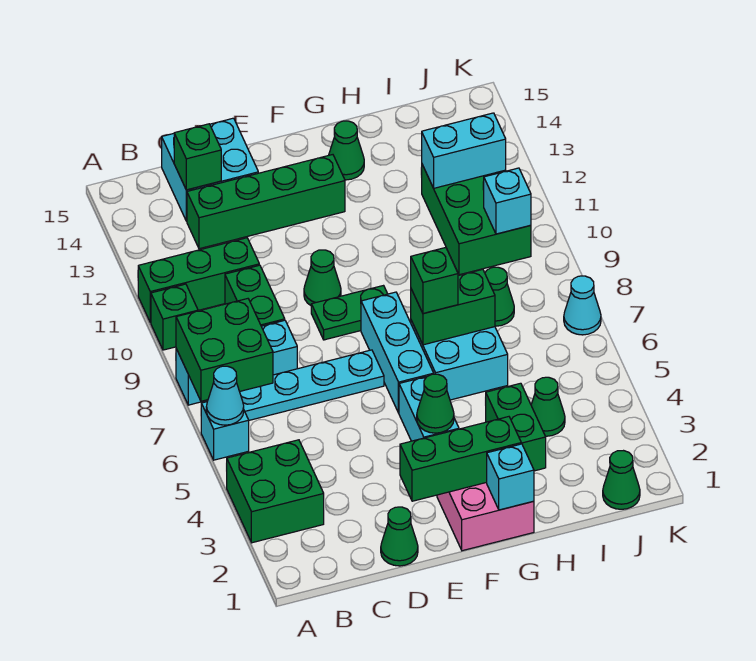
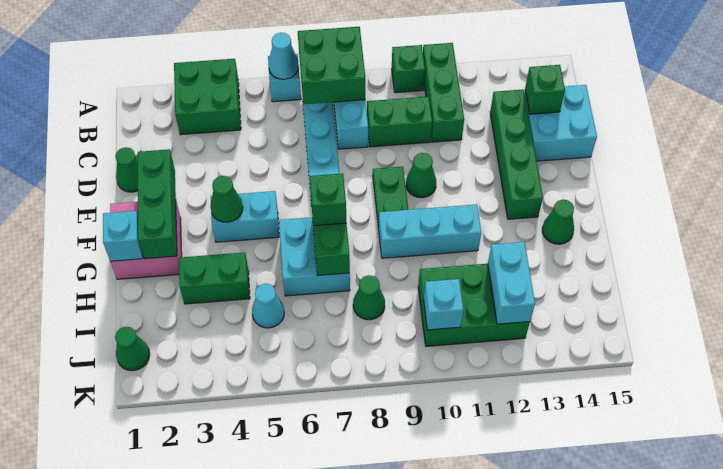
cyan brick F6:F8 level 1 -> cyan brick G9:G11 level 1
green cone I4 level 1 -> none
cyan cone K7 level 1 -> cyan cone I5 level 1

